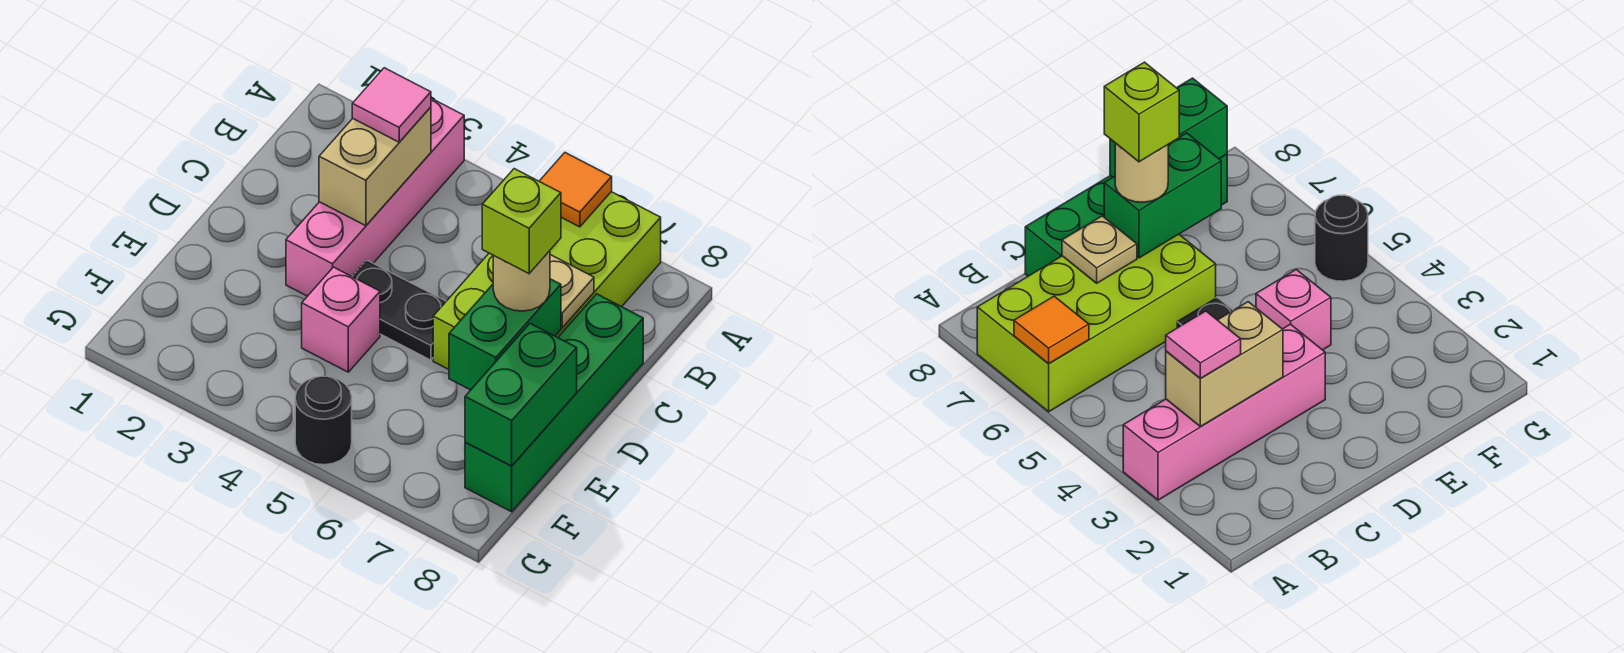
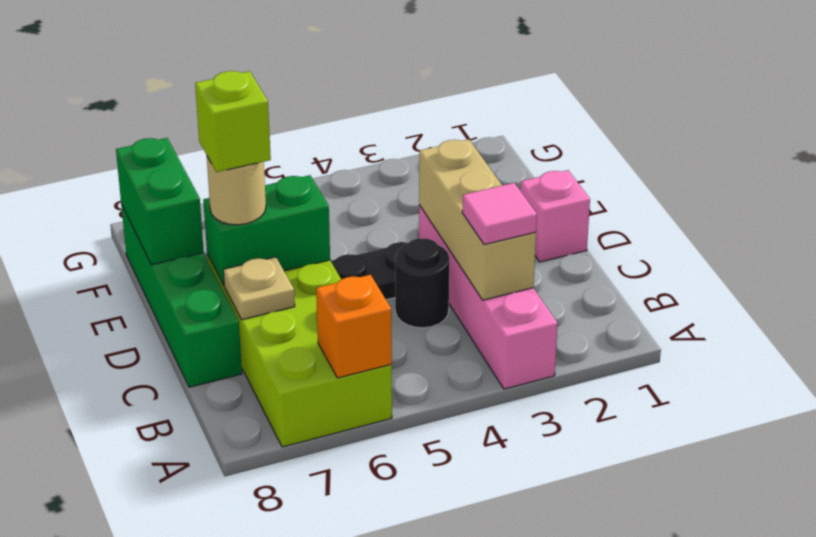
orange tile A6 level 2 -> orange brick A6 level 2
tan brick B3:C3 level 2 -> tan brick B3:D3 level 2
green brick D7:E7 level 2 -> green brick D6:D7 level 2
pink brick E4 level 1 -> pink brick D1 level 1
black round brick G5 level 1 -> black round brick C4 level 1

